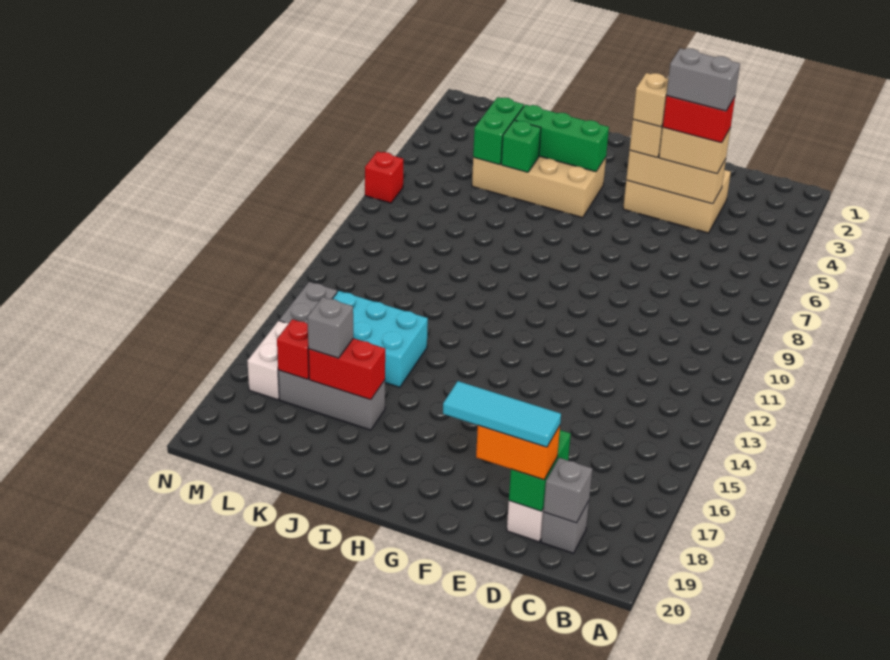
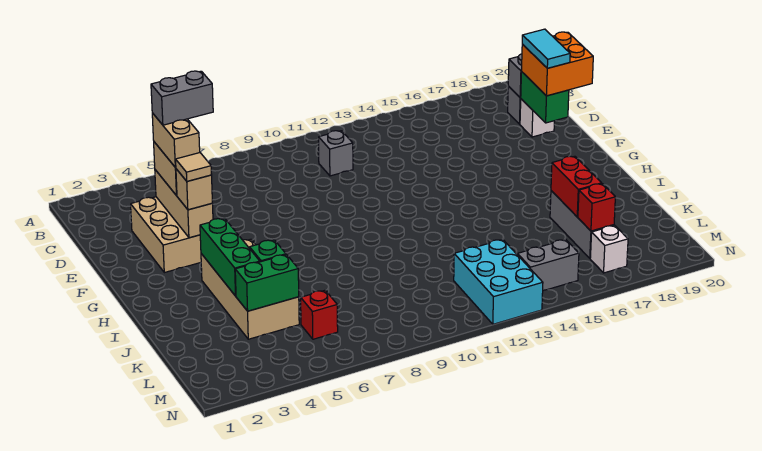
red brick D4:E4 level 4 -> tan brick D4:E4 level 4
grey brick D4:E4 level 5 -> grey brick D4:D5 level 5
green brick D18:D19 level 2 -> green brick D19:E19 level 2
orange brick D19:E19 level 3 -> orange brick D19:E20 level 3
cyan tile D19:F19 level 4 -> cyan tile D19:E19 level 4
tan brick F4 level 4 -> tan tile F4 level 4
cyan brick J14:L15 level 1 -> cyan brick L12:N13 level 1
grey brick K17 level 3 -> grey brick C11 level 1
white brick M16:M17 level 1 -> white brick M17 level 1
red brick N7 level 1 -> red brick L6 level 1

